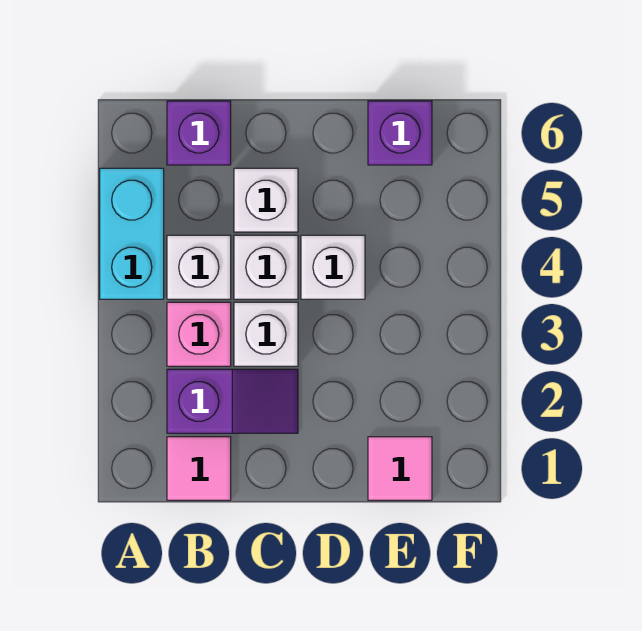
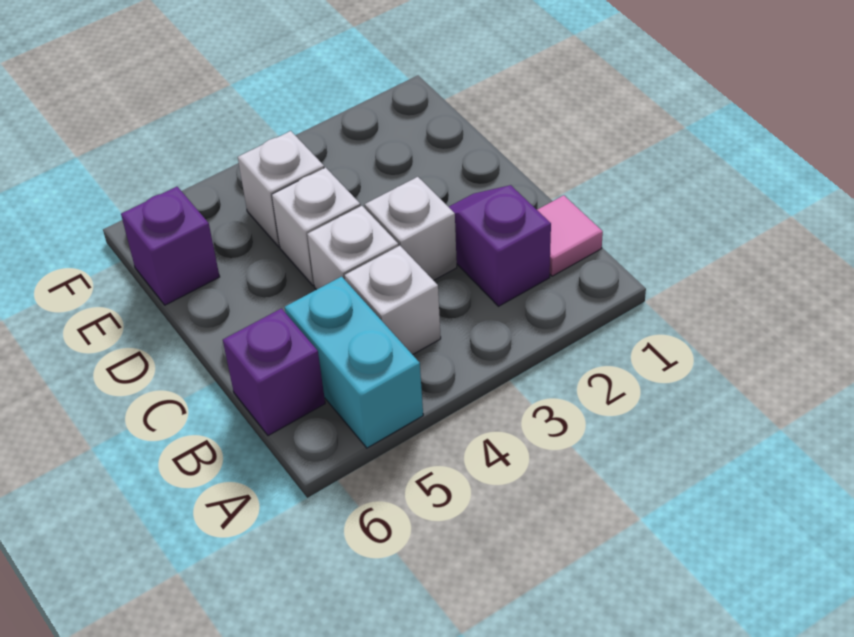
cyan brick A4:A5 level 1 -> cyan brick A5:B5 level 1
pink brick B3 level 1 -> none
white brick C5 level 1 -> white brick E4 level 1
pink tile E1 level 1 -> none

